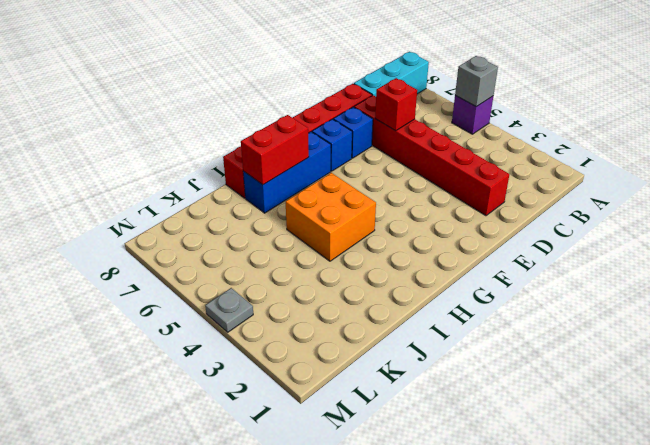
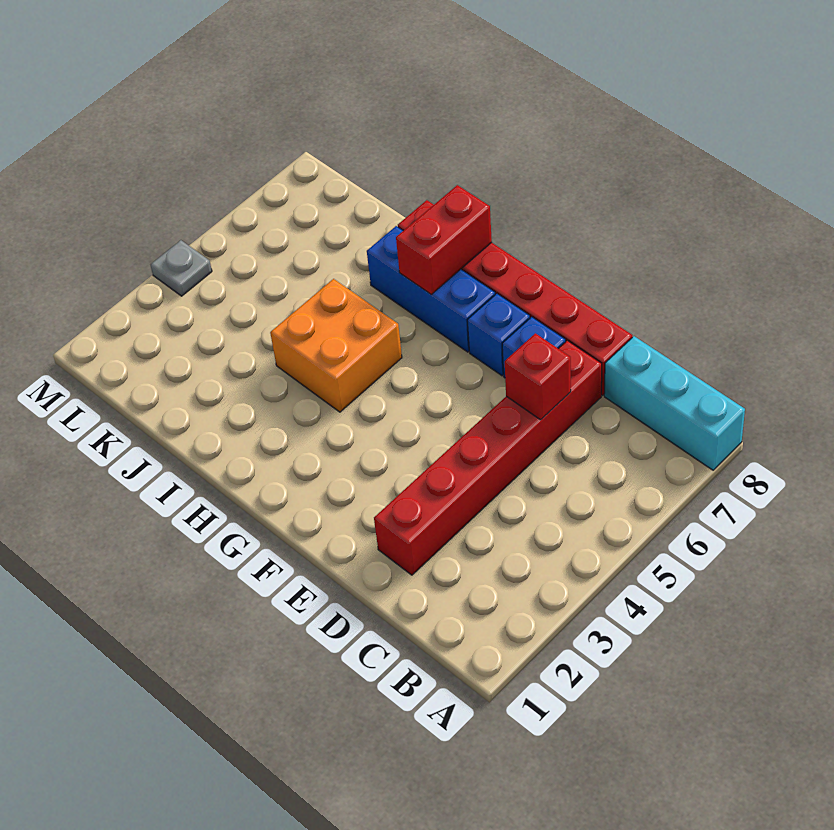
purple brick A5 level 1 -> none
grey brick A5 level 2 -> none
red brick H7:I7 level 2 -> red brick H7:H8 level 2

